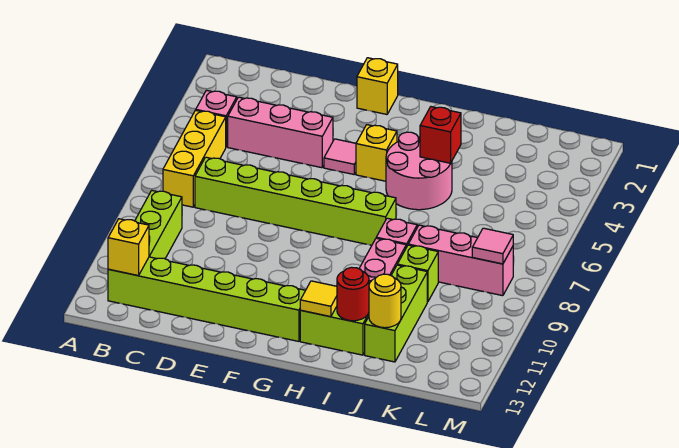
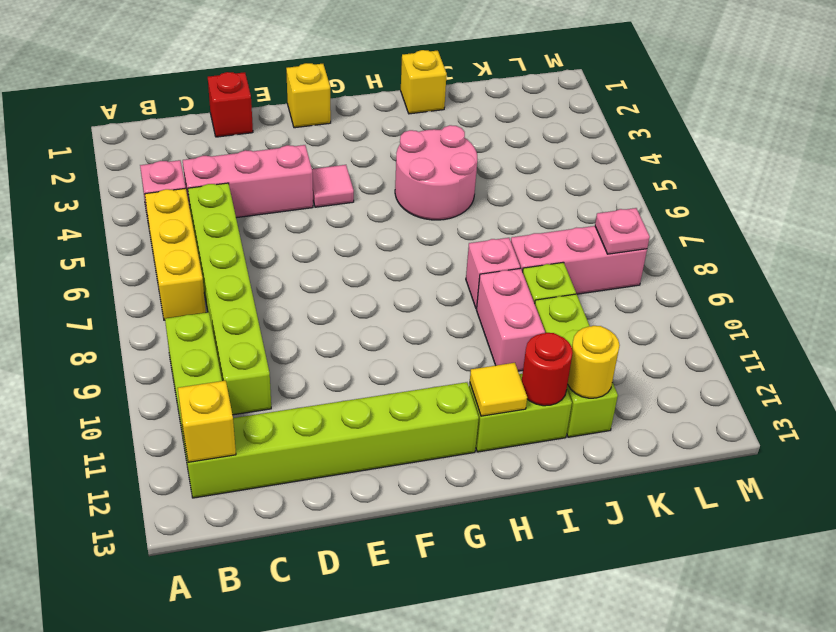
lime brick C7:H7 level 1 -> lime brick C5:C10 level 1
yellow brick G4 level 1 -> yellow brick I1 level 1
red brick I4 level 2 -> red brick D1 level 1
pink tile L8 level 2 -> pink plate L8 level 2

